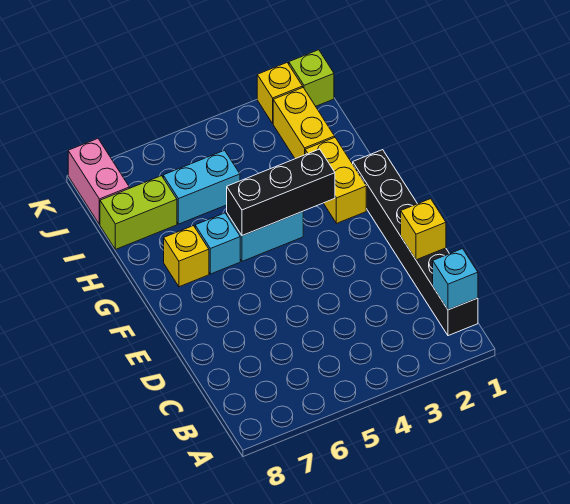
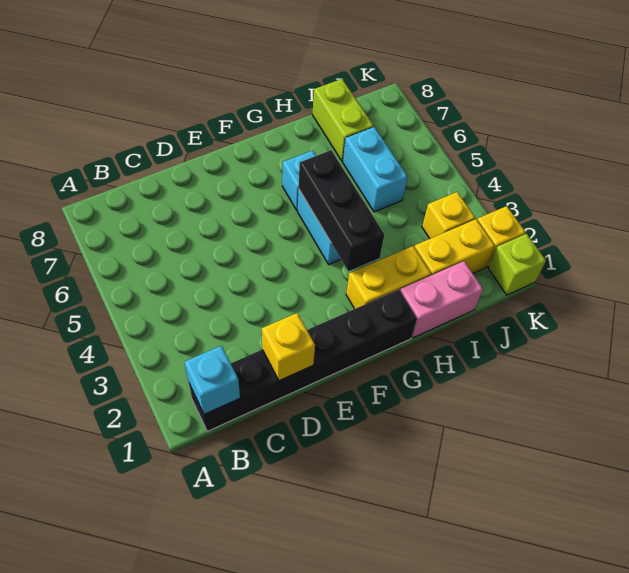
yellow brick G7 level 1 -> yellow brick J3 level 1
pink brick J8:K8 level 1 -> pink brick H1:I1 level 1

